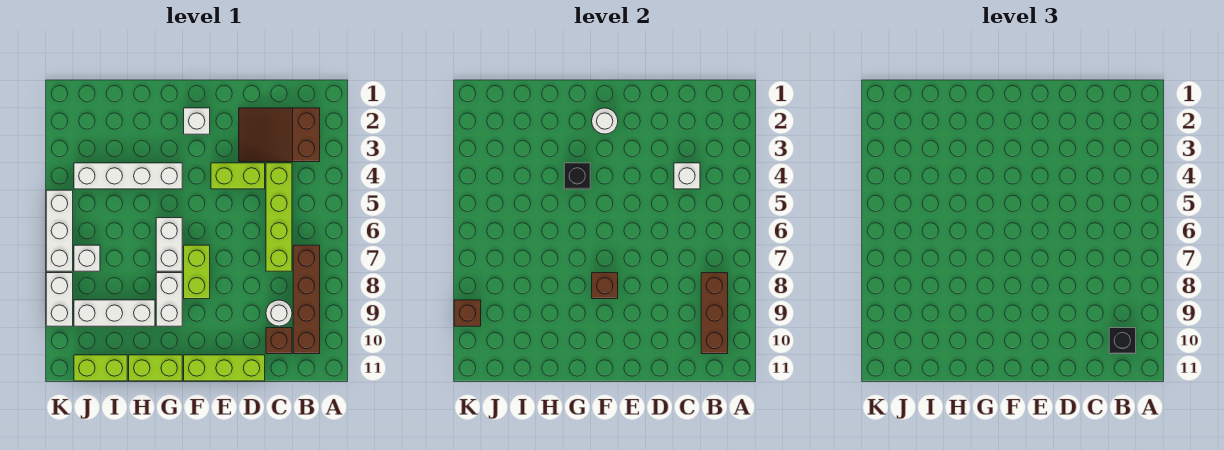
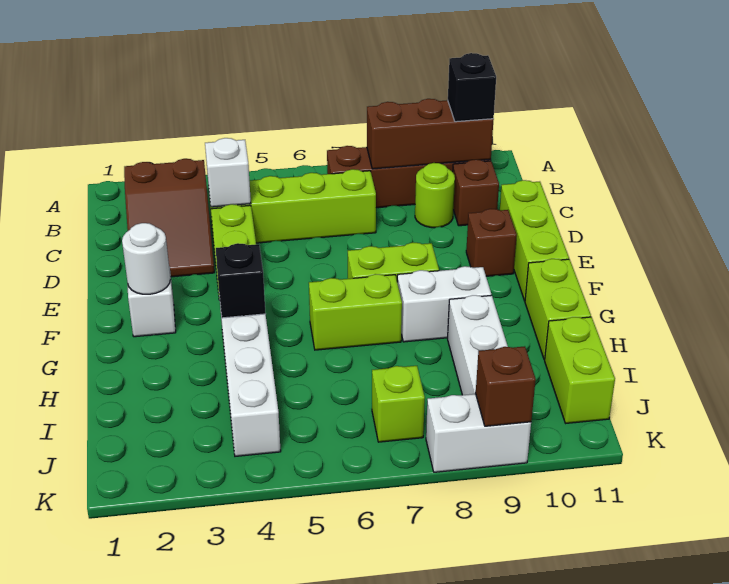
white round brick C9 level 1 -> lime round brick C9 level 1
brown brick F8 level 2 -> brown brick E10 level 1
white brick G6:G7 level 1 -> lime brick G6:G7 level 1
white brick J7 level 1 -> lime brick J7 level 1
white brick K5:K7 level 1 -> none

